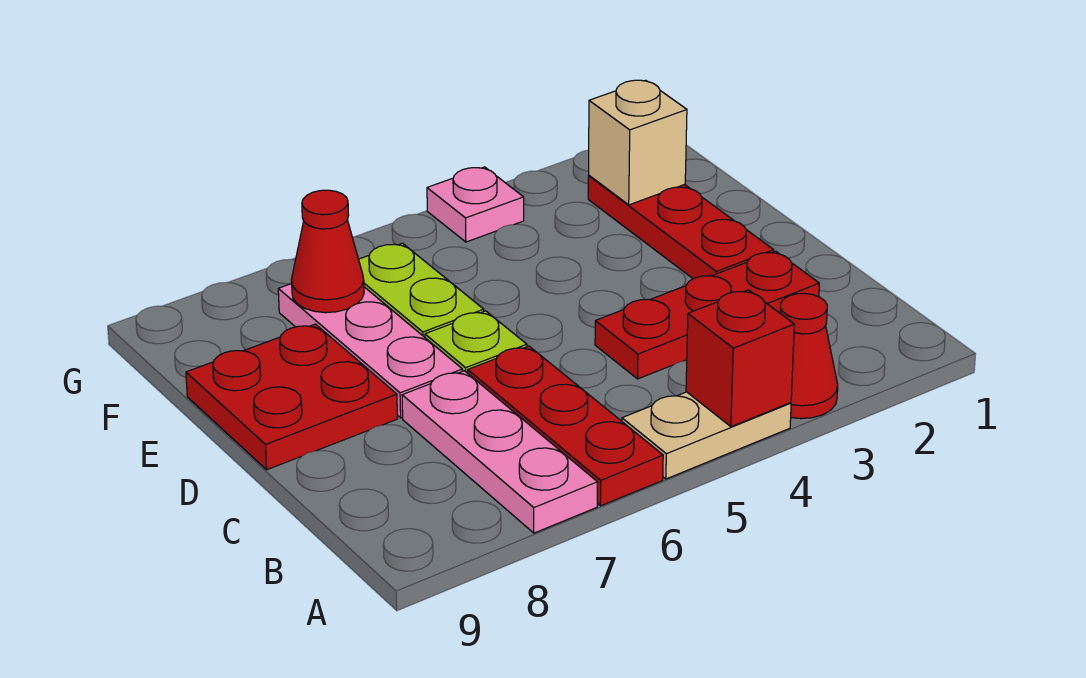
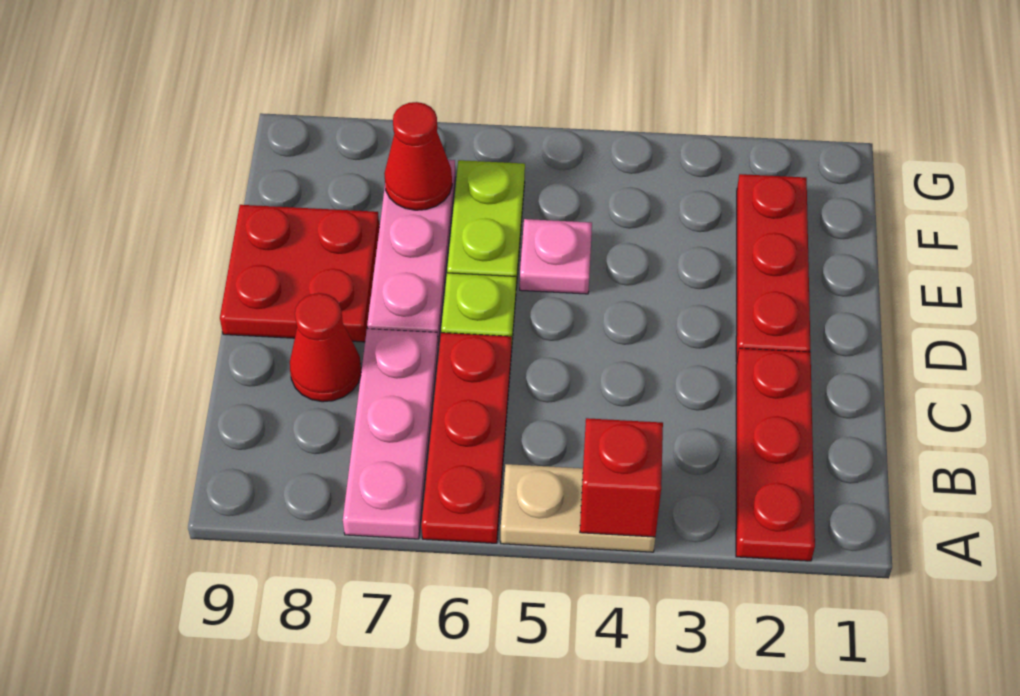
red cone A3 level 1 -> red cone C8 level 1
red plate C2:C4 level 1 -> red plate A2:C2 level 1
tan brick F2 level 2 -> none
pink plate G4 level 1 -> pink plate E5 level 1

